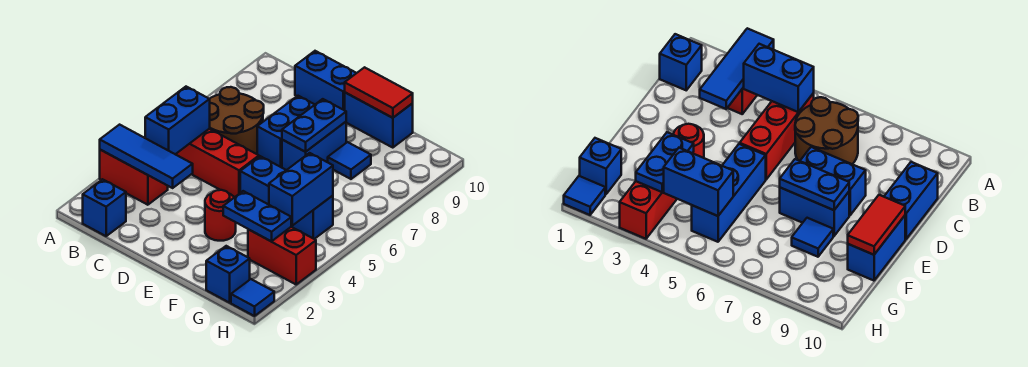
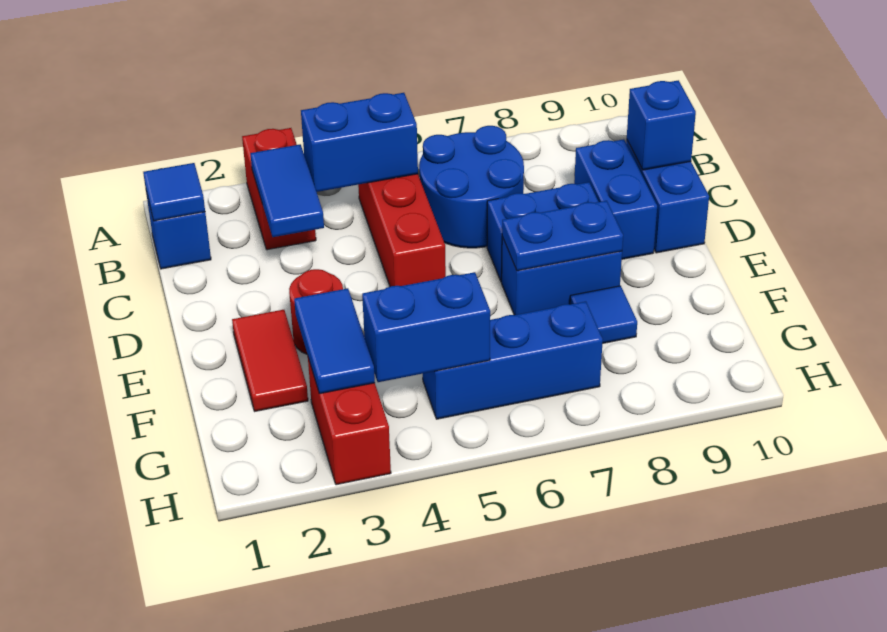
blue tile A3:C3 level 2 -> blue tile B3:C3 level 2
brown round brick B6:C7 level 1 -> blue round brick B6:C7 level 1
blue brick E5:G5 level 1 -> blue brick G5:G7 level 1
blue brick E10:F10 level 1 -> blue brick C9:D9 level 1
red tile E10:F10 level 2 -> red tile E2:F2 level 1
blue plate F3:G3 level 2 -> blue tile F3:G3 level 2
blue brick G1 level 1 -> blue brick C10 level 2
blue tile H1 level 1 -> blue tile B1 level 2

